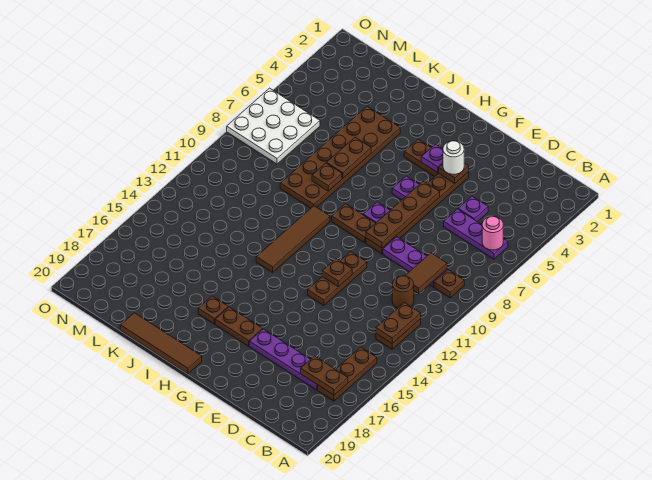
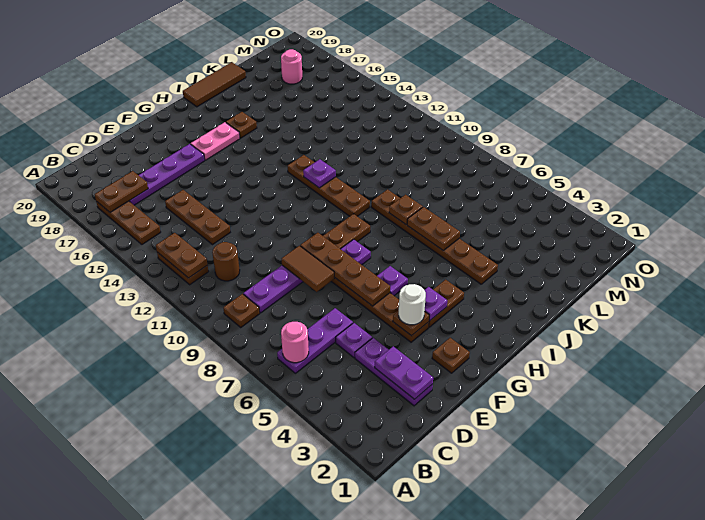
brown tile C9:C10 level 2 -> brown tile E8:E9 level 2
none -> purple plate D2:D4 level 1
none -> purple plate D2:D3 level 2
brown plate F11:F13 level 1 -> brown plate D13:D15 level 1
brown plate F12 level 2 -> brown plate F2 level 1
brown plate G17:H17 level 1 -> pink plate G17:H17 level 1
brown tile H20:K20 level 1 -> brown tile I20:K20 level 1
brown tile I10:I13 level 1 -> brown plate I10:I13 level 1
none -> purple plate I12 level 2
brown plate J4:K9 level 1 -> brown plate J4:J9 level 1
white plate M6:O8 level 1 -> none
none -> pink round brick M18 level 1

